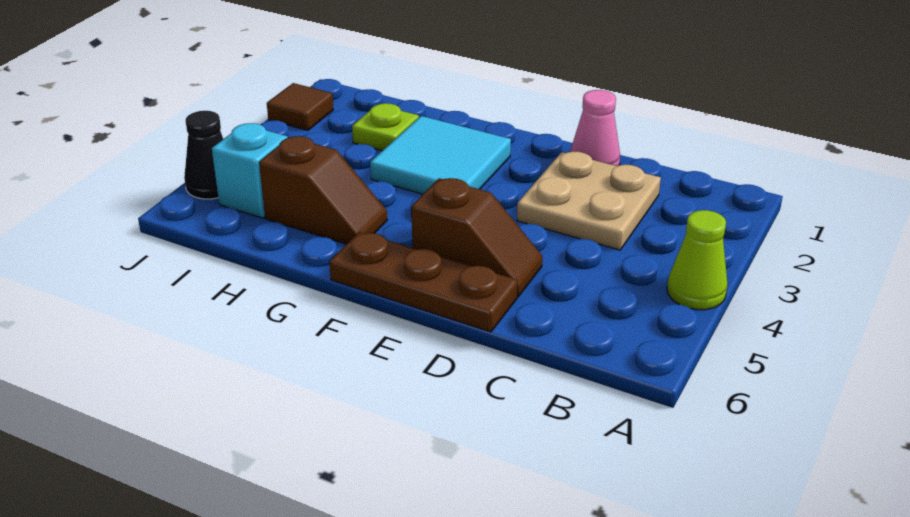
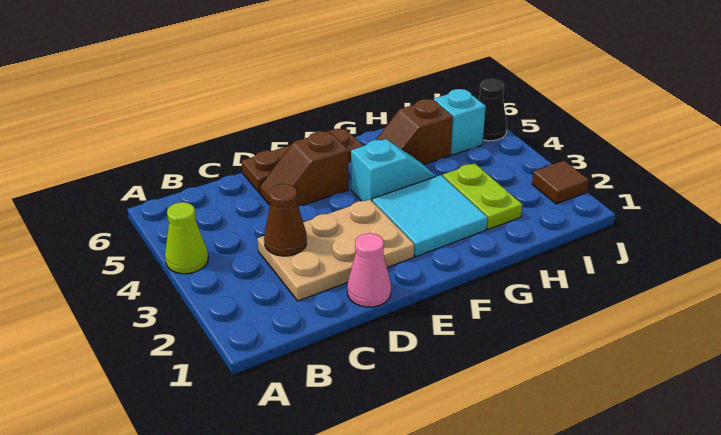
tan plate C2:D3 level 1 -> tan plate C2:E3 level 1
none -> brown cone C3 level 2
none -> cyan slope F4:G4 level 1 top F
lime plate H2 level 1 -> lime plate H2:H3 level 1

